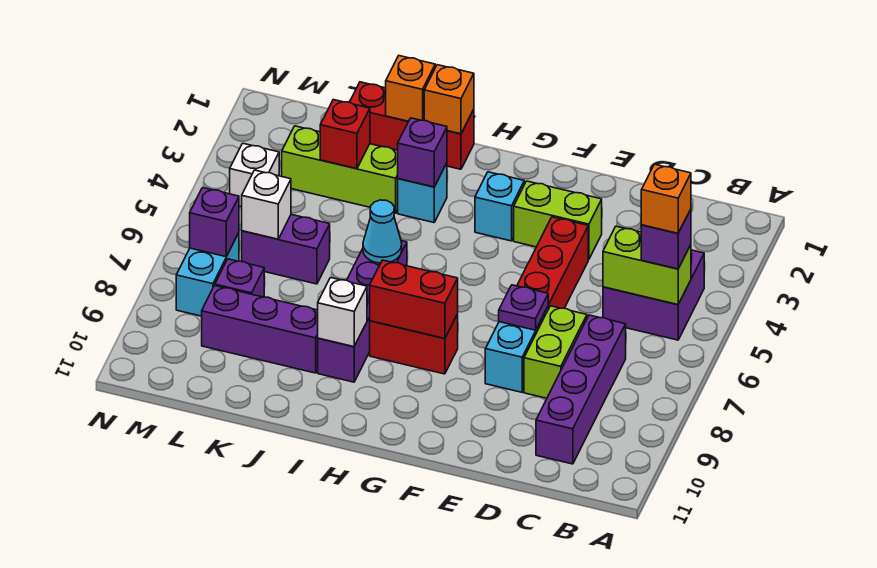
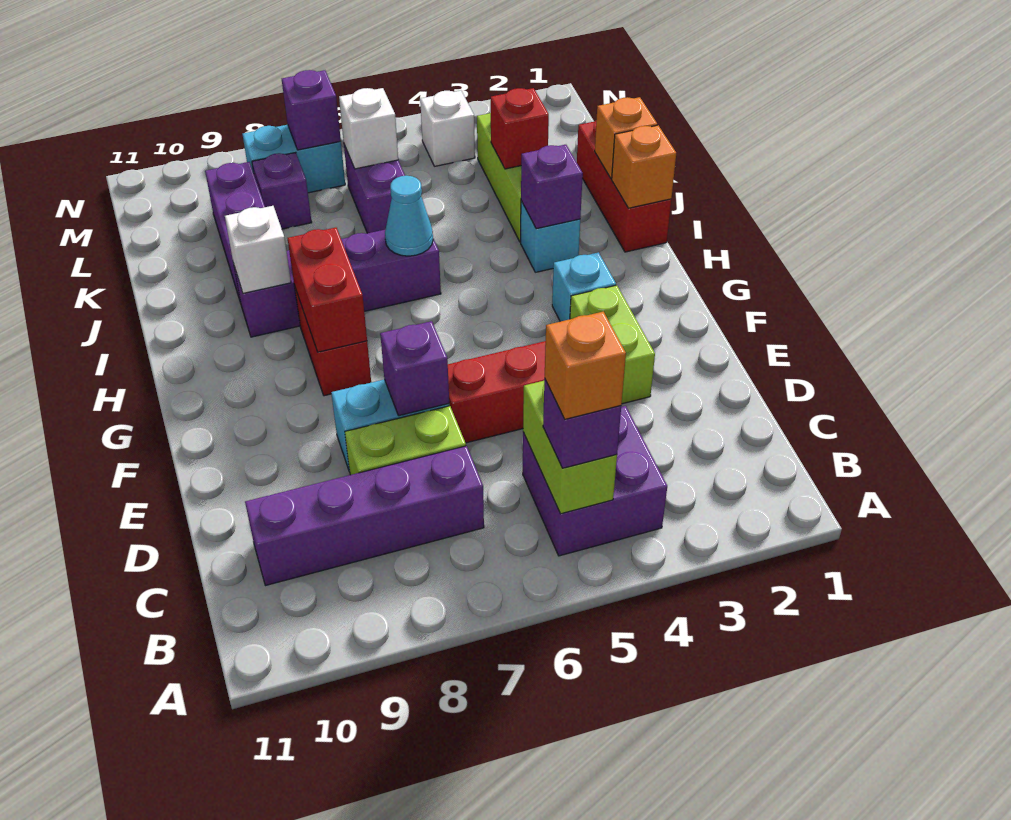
purple plate E7 level 2 -> purple brick E7 level 2

